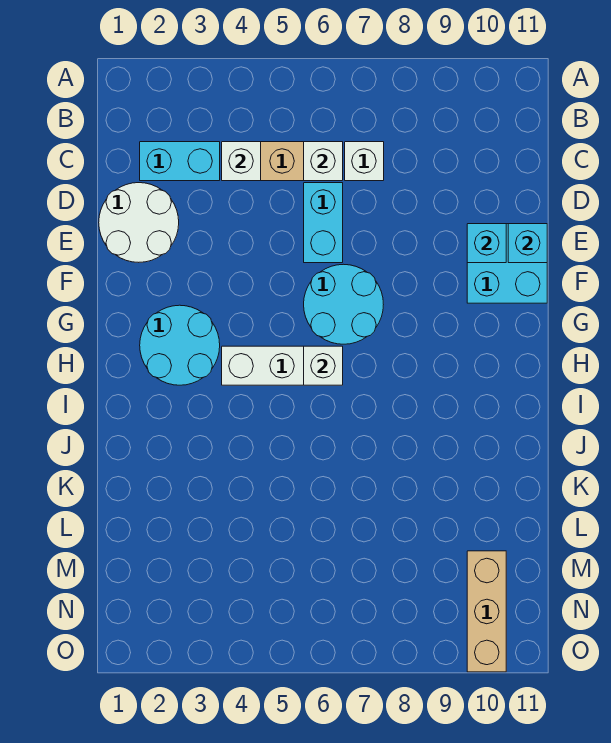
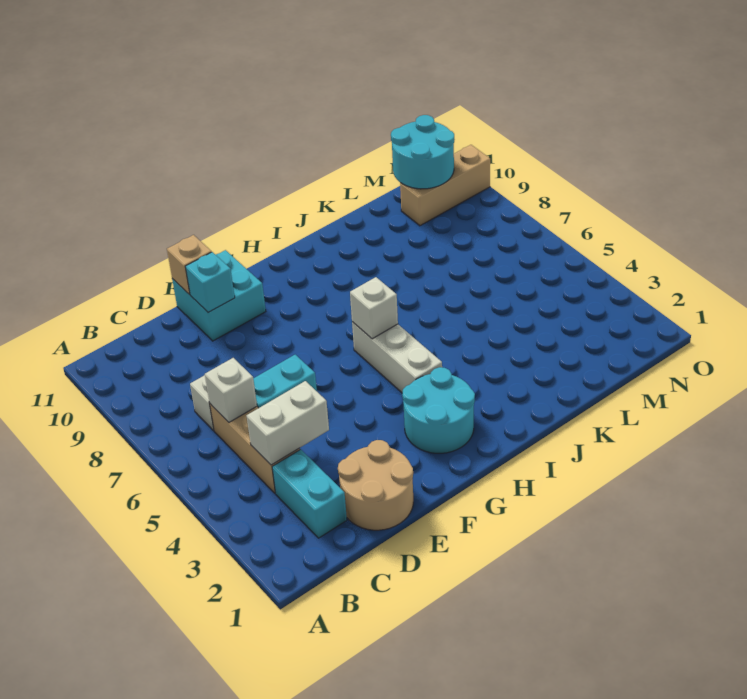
white brick C4 level 2 -> white brick C4:D4 level 2
white round brick D1:E2 level 1 -> tan round brick D1:E2 level 1
cyan brick E11 level 2 -> tan brick E11 level 2
cyan round brick F6:G7 level 1 -> cyan round brick M10:N11 level 2

